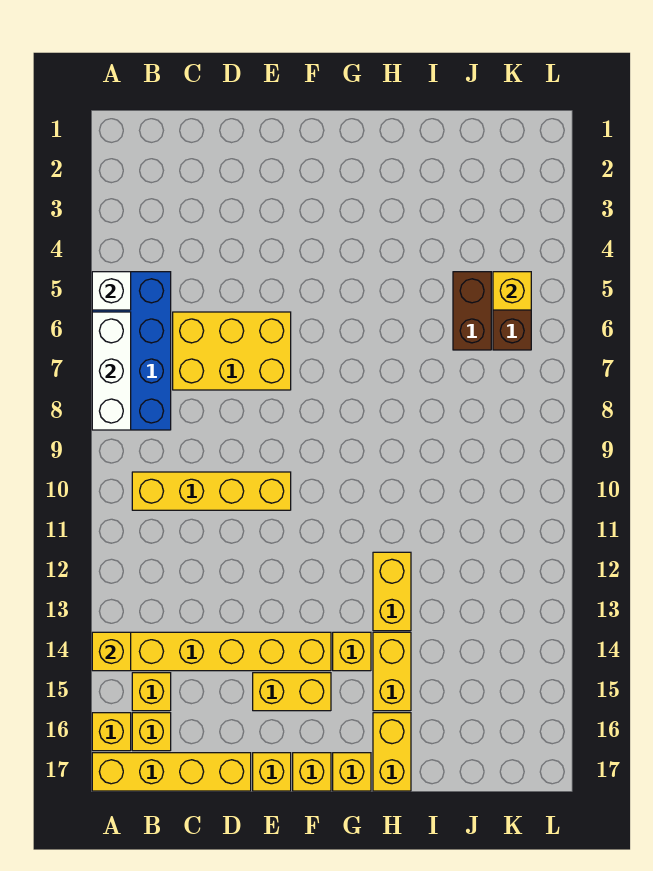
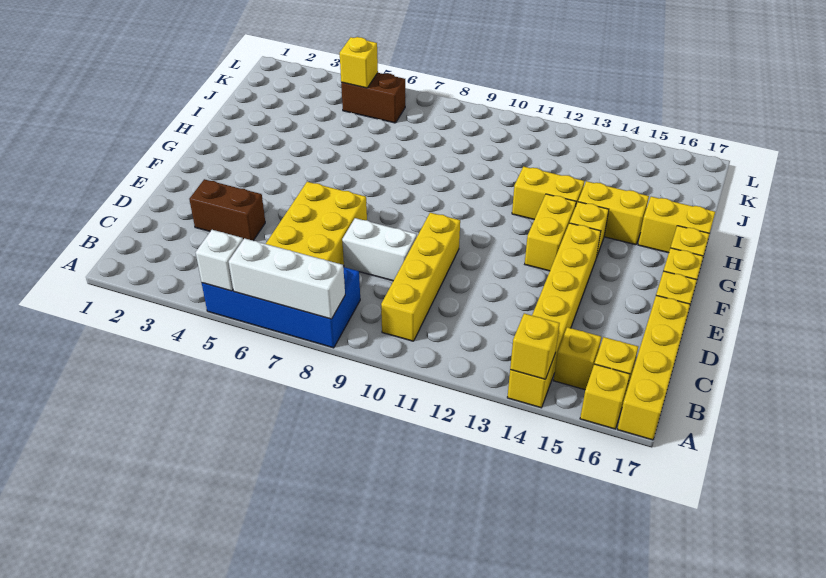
none -> white brick D8:D9 level 1
yellow brick E15:F15 level 1 -> yellow brick F13:G13 level 1
brown brick J5:J6 level 1 -> brown brick D3:D4 level 1

